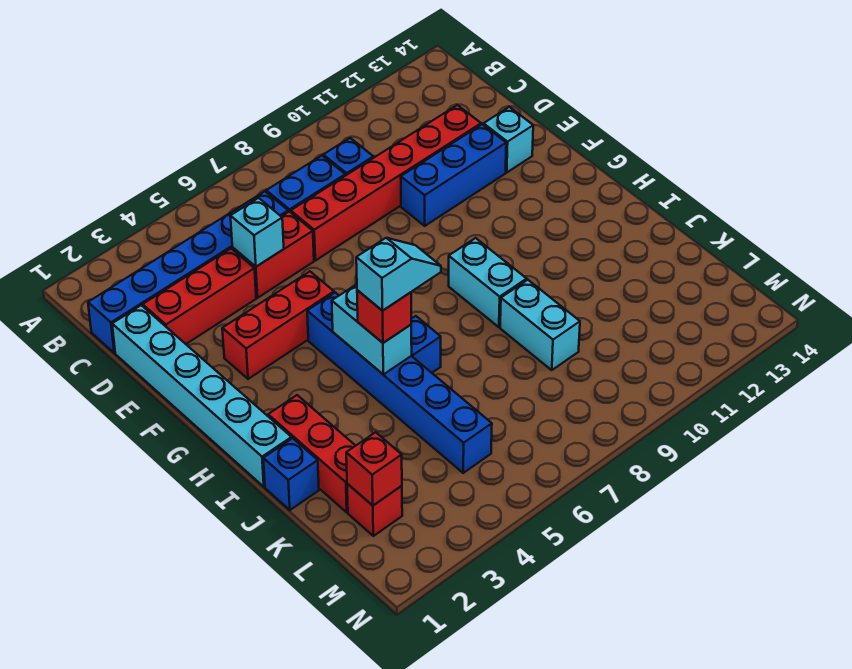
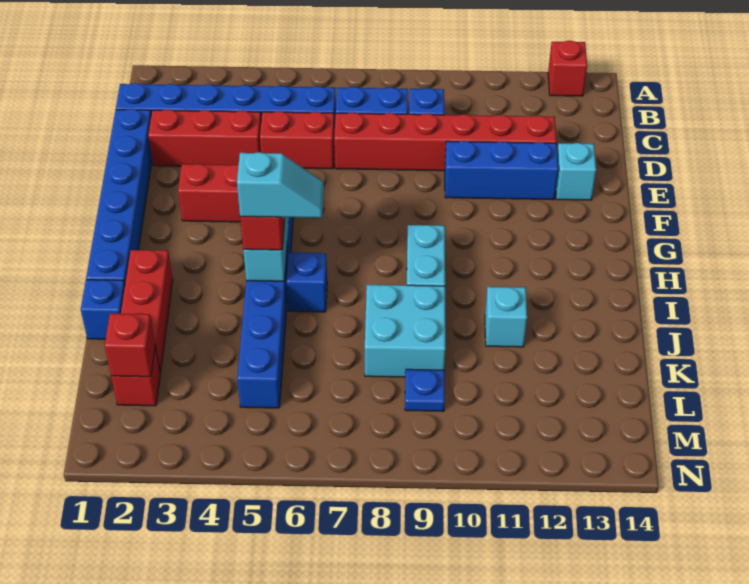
none -> red brick A13 level 1
cyan brick D1:I1 level 1 -> blue brick D1:I1 level 1
cyan brick D5 level 2 -> cyan brick J11 level 1
cyan brick J9:K9 level 1 -> cyan brick J8:K9 level 1
none -> blue plate L9 level 1

